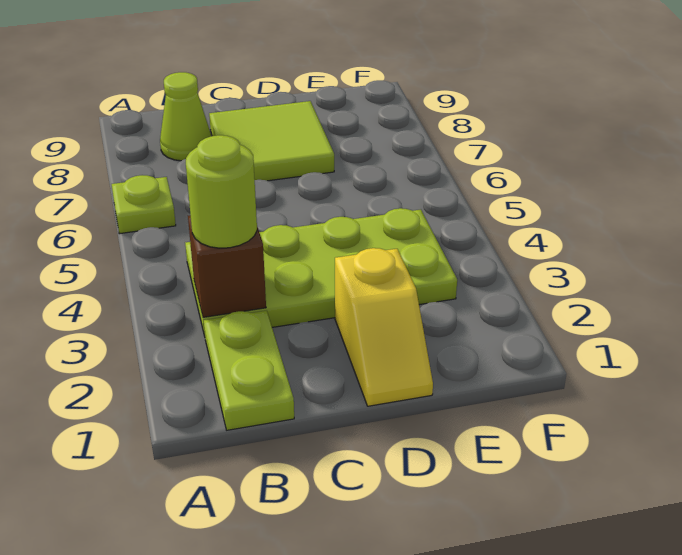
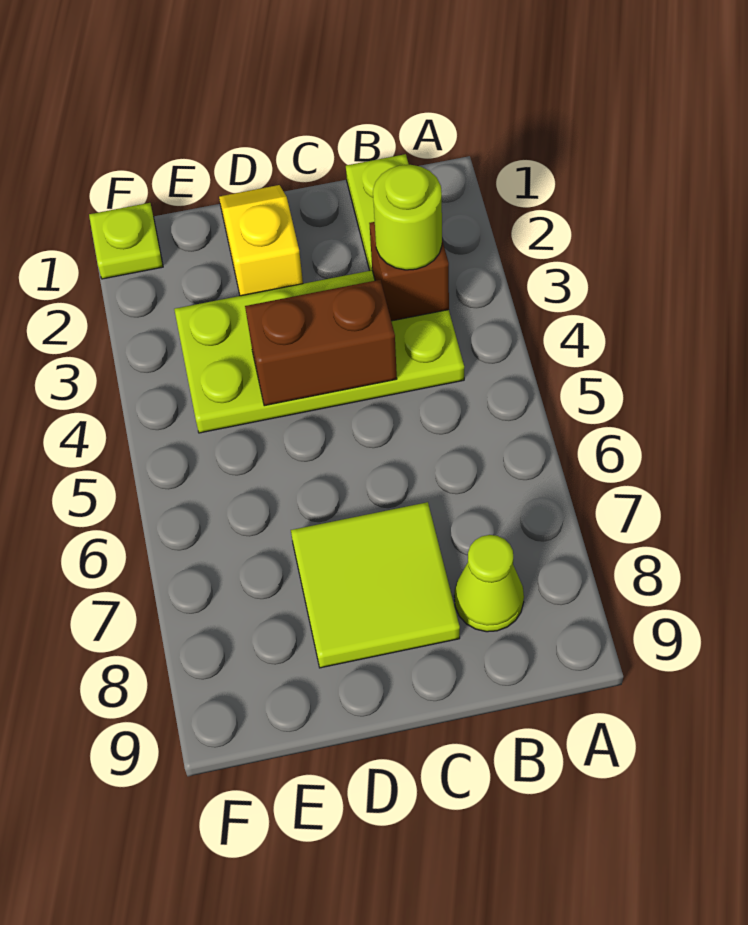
lime plate A6 level 1 -> lime plate F1 level 1
none -> brown brick C4:D4 level 2

